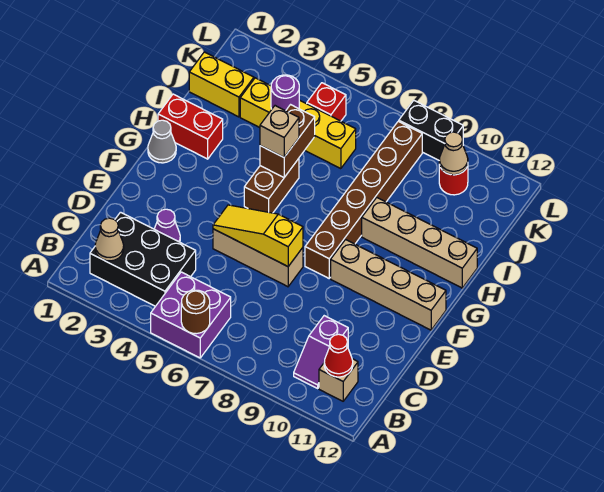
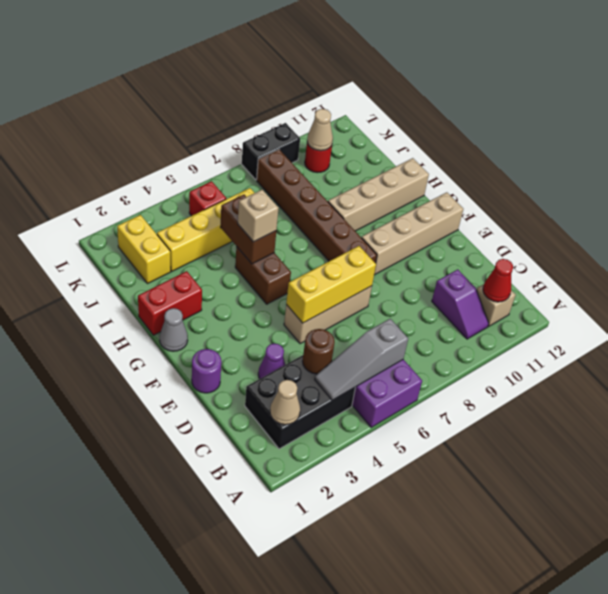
brown round brick A6 level 2 -> brown round brick C4 level 2
none -> grey slope B4:B6 level 2 top 6
yellow slope E5:E7 level 2 top 7 -> yellow brick E5:E7 level 2
yellow brick J1:J2 level 1 -> yellow brick J2:K2 level 1
purple round brick J4 level 2 -> purple round brick E1 level 1

